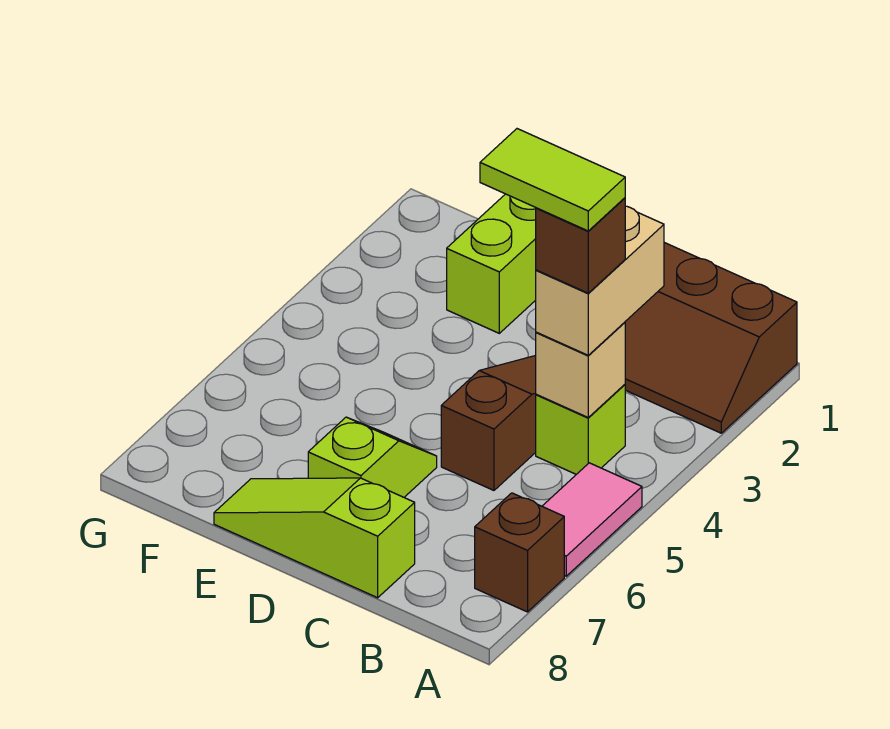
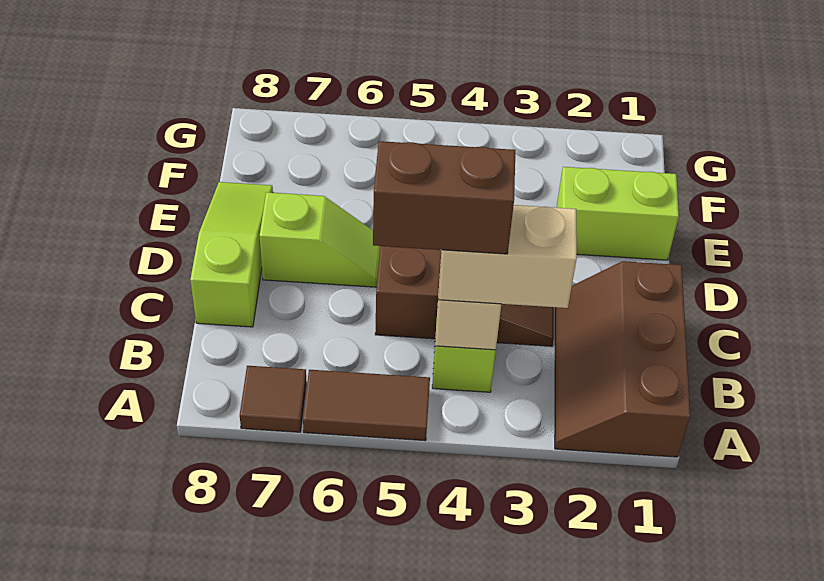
pink tile A5:A6 level 1 -> brown tile A5:A6 level 1
brown brick A7 level 1 -> brown tile A7 level 1
brown brick B4 level 4 -> brown brick B4:B5 level 4
lime tile B4:C4 level 5 -> none

